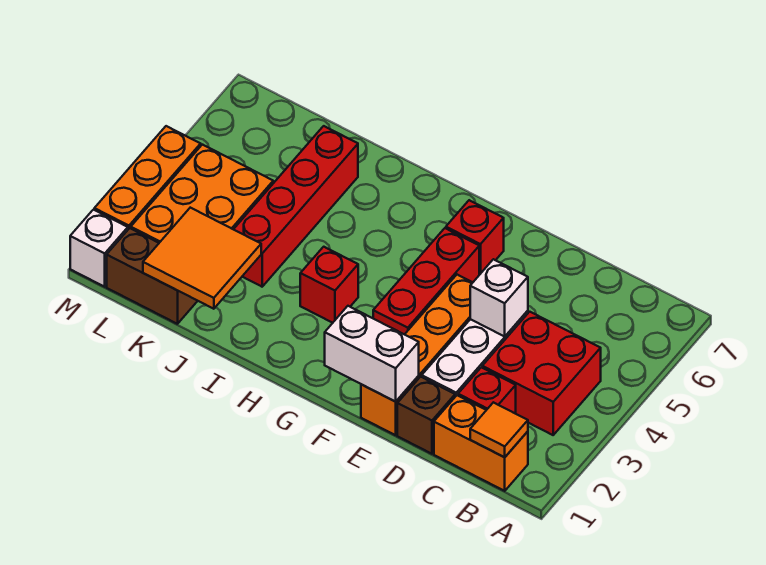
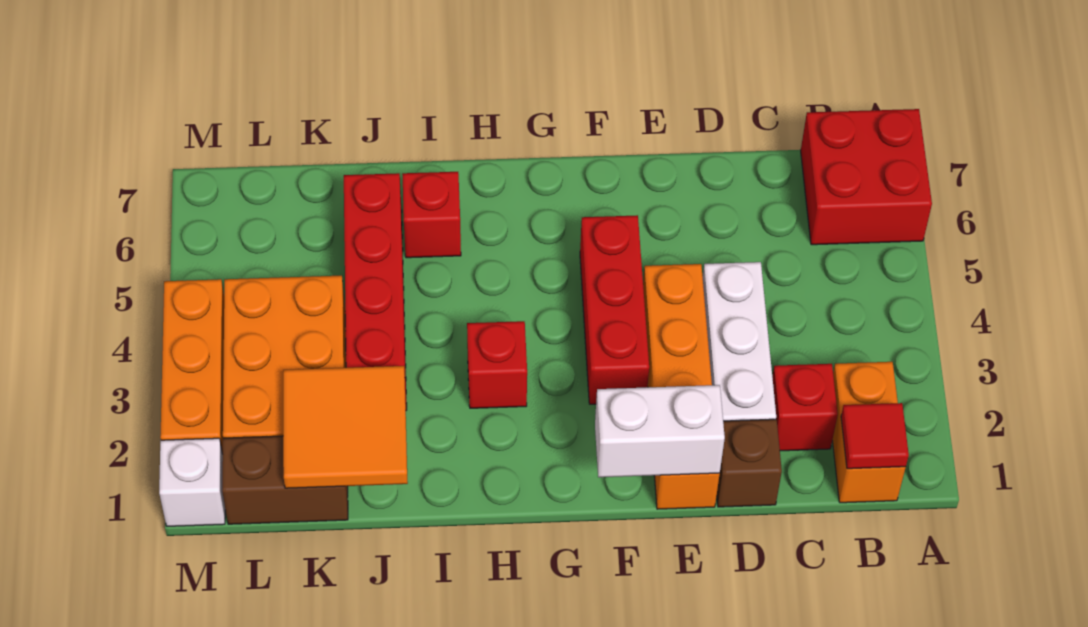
orange brick B1:C1 level 1 -> orange brick B1:B2 level 1
orange tile B1 level 2 -> red tile B1 level 2
red brick B3:C4 level 1 -> red brick A6:B7 level 1
white brick D4 level 2 -> none
red brick F6 level 1 -> red brick I6 level 1

